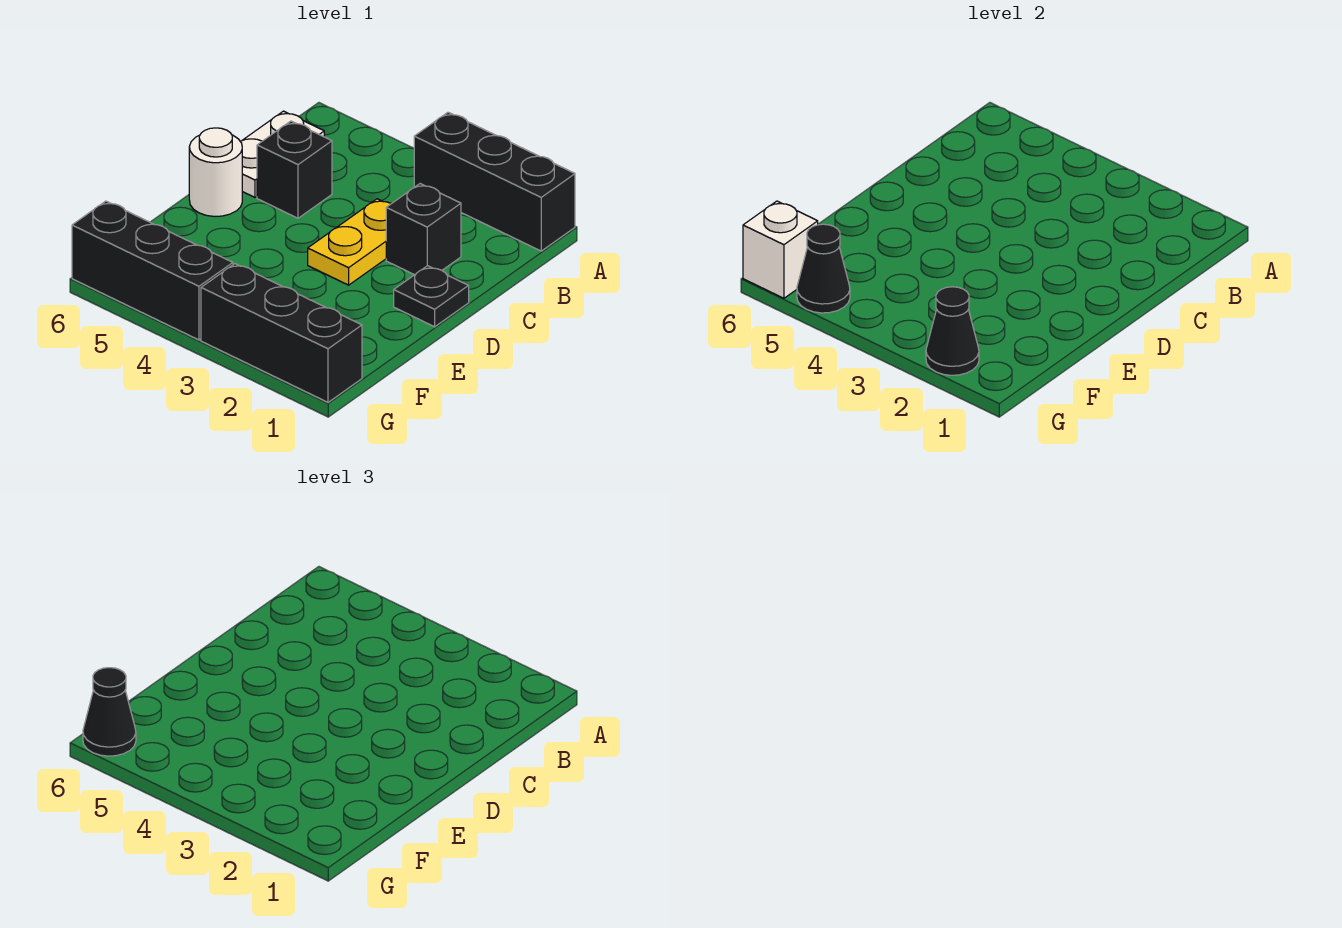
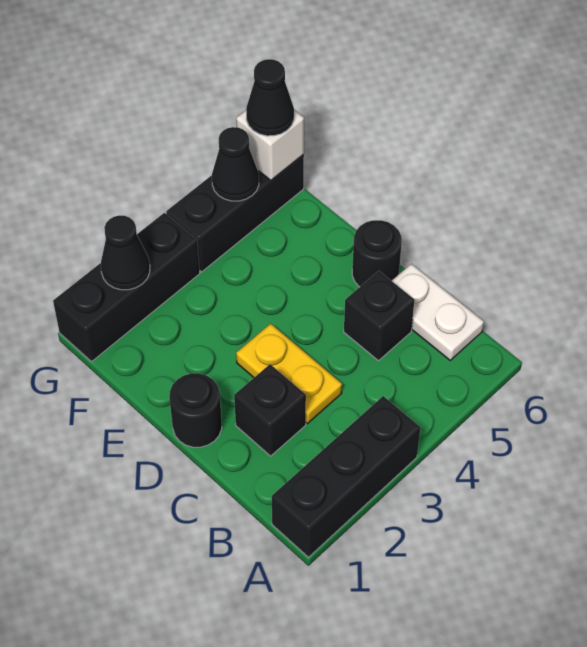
black plate D1 level 1 -> black round brick D1 level 1
white round brick D6 level 1 -> black round brick D6 level 1

